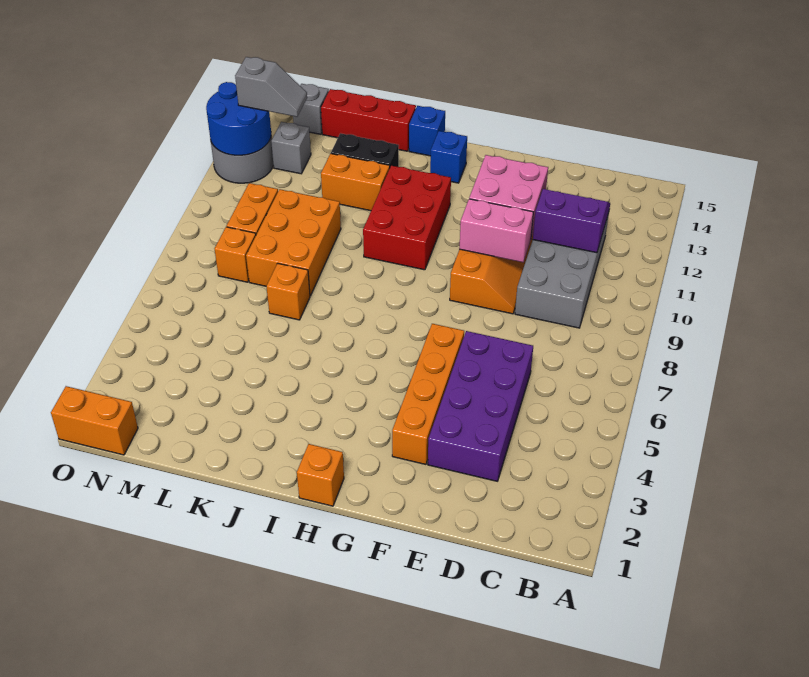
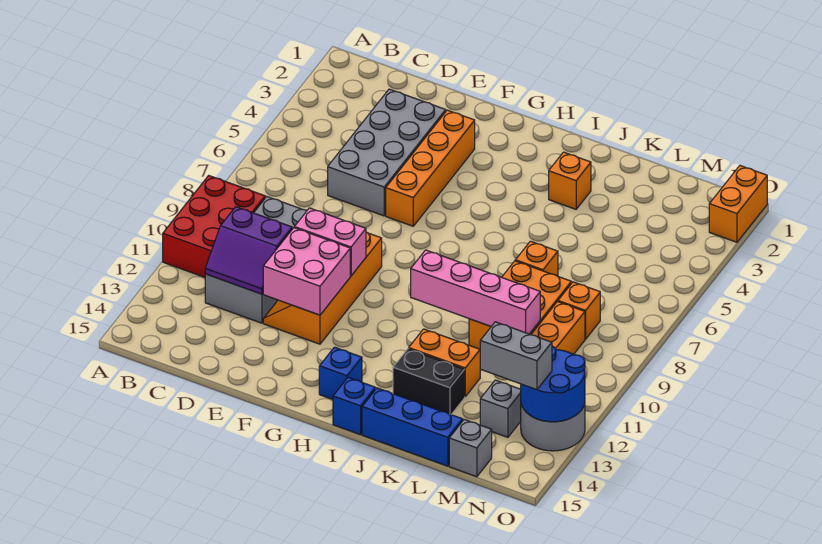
purple brick D3:E6 level 1 -> grey brick D3:E6 level 1
orange brick H1 level 1 -> orange brick J3 level 1
red brick H10:I12 level 1 -> red brick A9:B11 level 1
none -> pink brick I10:L10 level 2
red brick J15:L15 level 1 -> blue brick J15:L15 level 1
grey slope M13:N13 level 3 top N -> grey brick M13:N13 level 3
orange brick N1:O1 level 1 -> orange brick O1:O2 level 1

